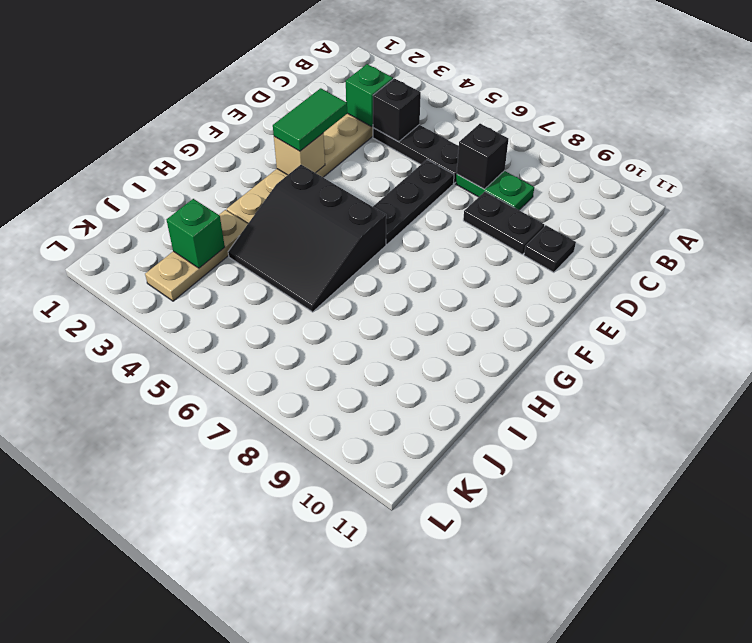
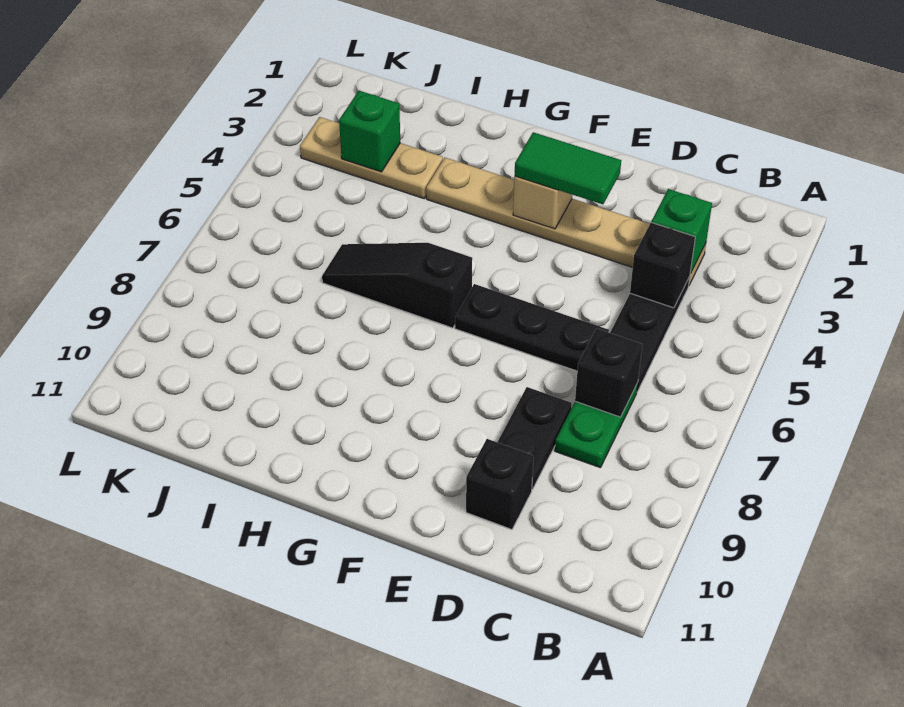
black plate D10 level 1 -> black brick D10 level 1
black slope G4:I6 level 1 top G -> black slope G6:I6 level 1 top G

